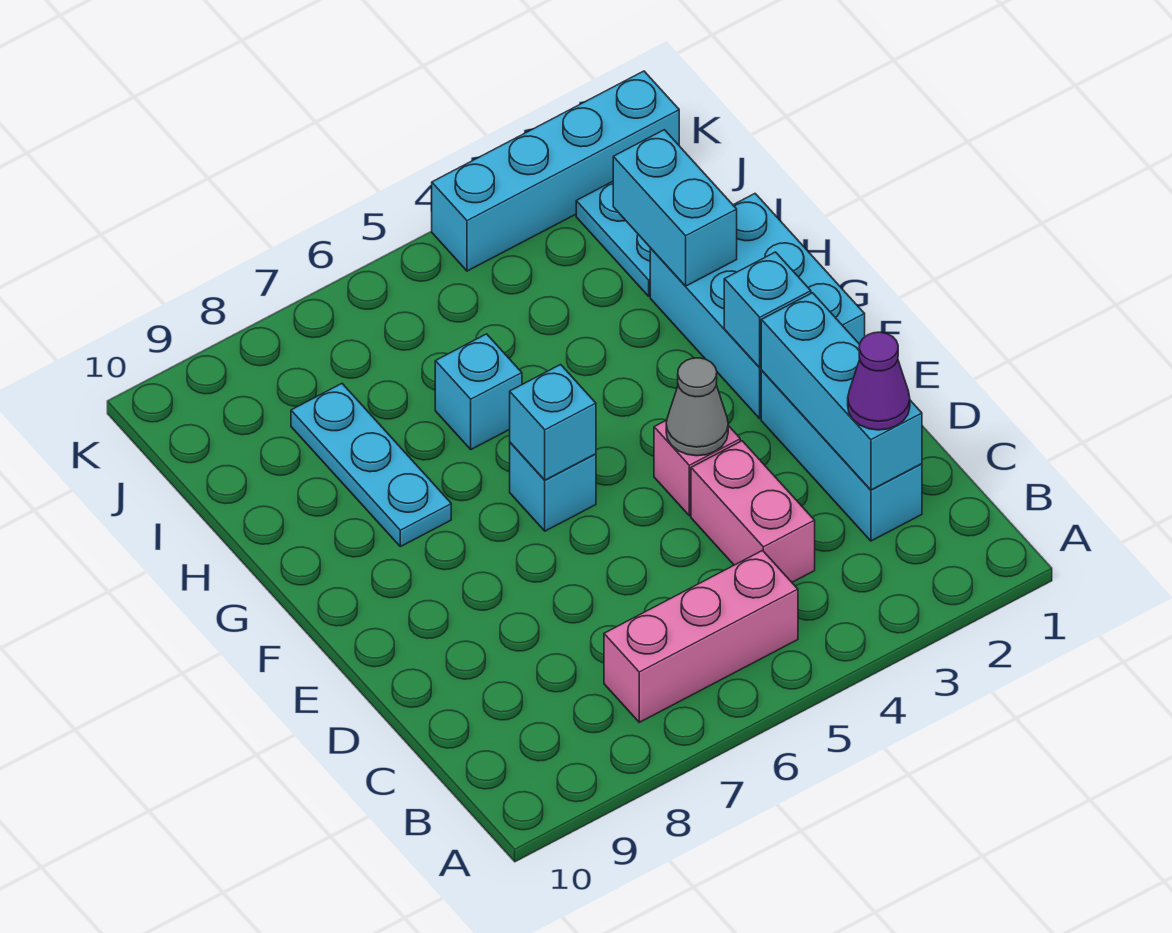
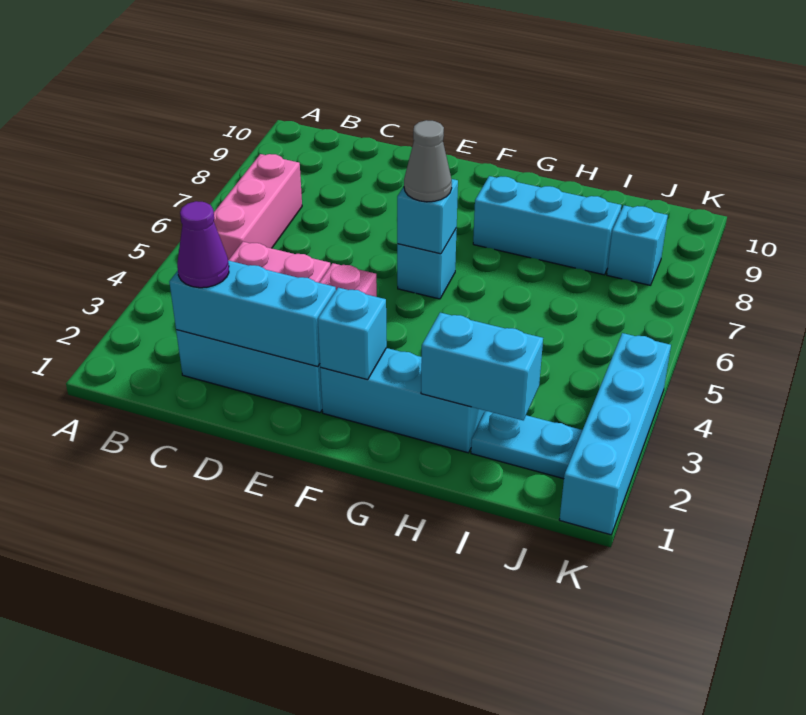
grey cone E4 level 2 -> grey cone F6 level 3
cyan brick F1:H2 level 1 -> cyan brick F2:H2 level 1
cyan plate G8:I8 level 1 -> cyan brick G8:I8 level 1
cyan brick H6 level 1 -> cyan brick J8 level 1

